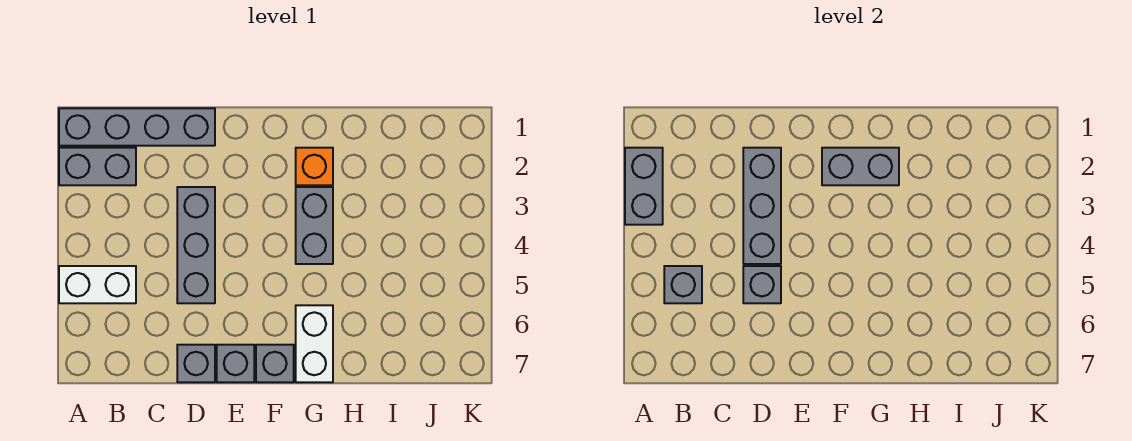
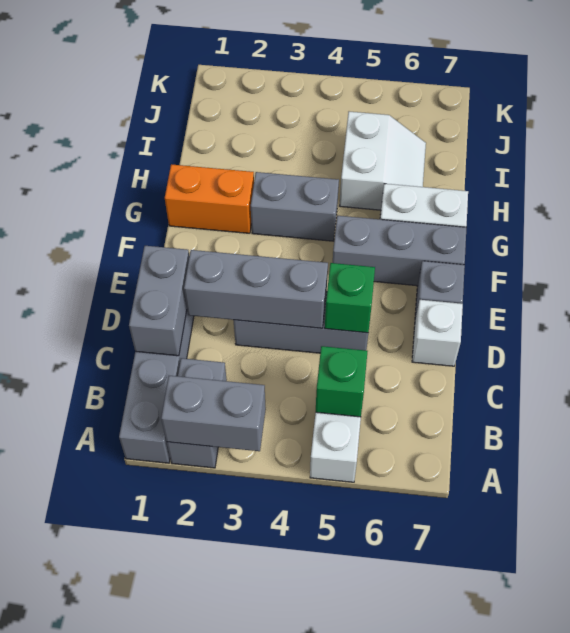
grey brick B5 level 2 -> green brick B5 level 2
grey brick D5 level 2 -> green brick D5 level 2
grey brick D7 level 1 -> white brick D7 level 1
grey brick F2:G2 level 2 -> grey brick C1:D1 level 2
grey brick F7 level 1 -> grey brick F5:F7 level 1
orange brick G2 level 1 -> orange brick G1:G2 level 1
none -> white slope H5:I6 level 1 top 5

